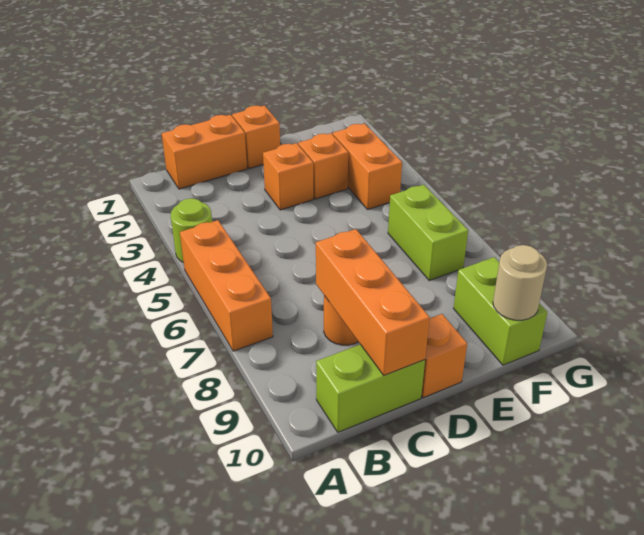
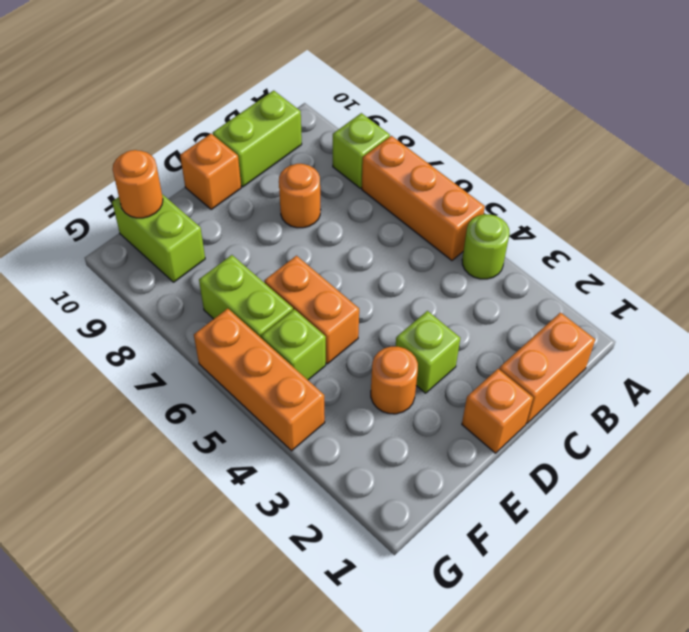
none -> lime brick A8 level 1
orange brick C8:C10 level 2 -> orange brick G4:G6 level 1
orange brick D3 level 1 -> lime brick D3 level 1
orange brick E3 level 1 -> orange round brick E3 level 1
orange brick F3:F4 level 1 -> orange brick E5:E6 level 1
none -> lime brick F5 level 1
tan round brick F10 level 2 -> orange round brick F10 level 2

